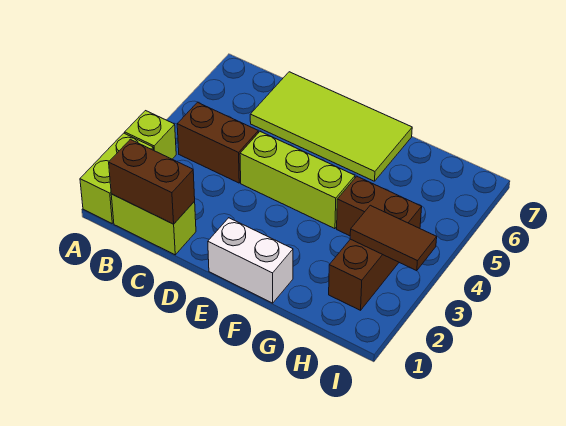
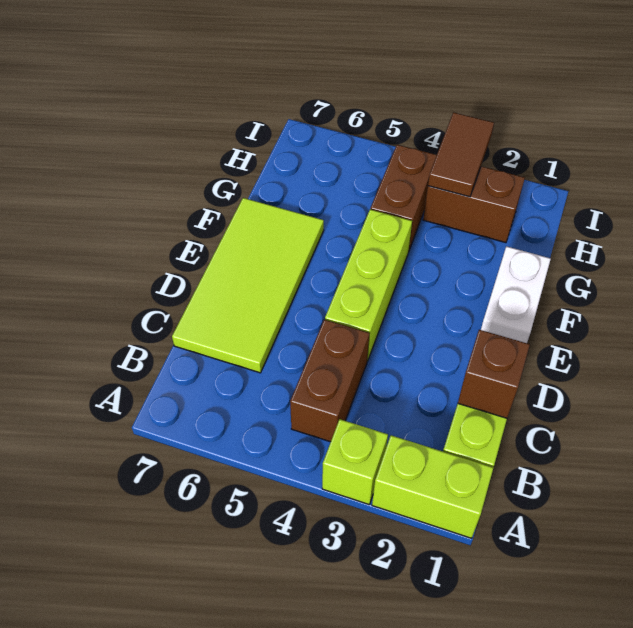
brown brick B1:C1 level 2 -> brown brick C1 level 2

